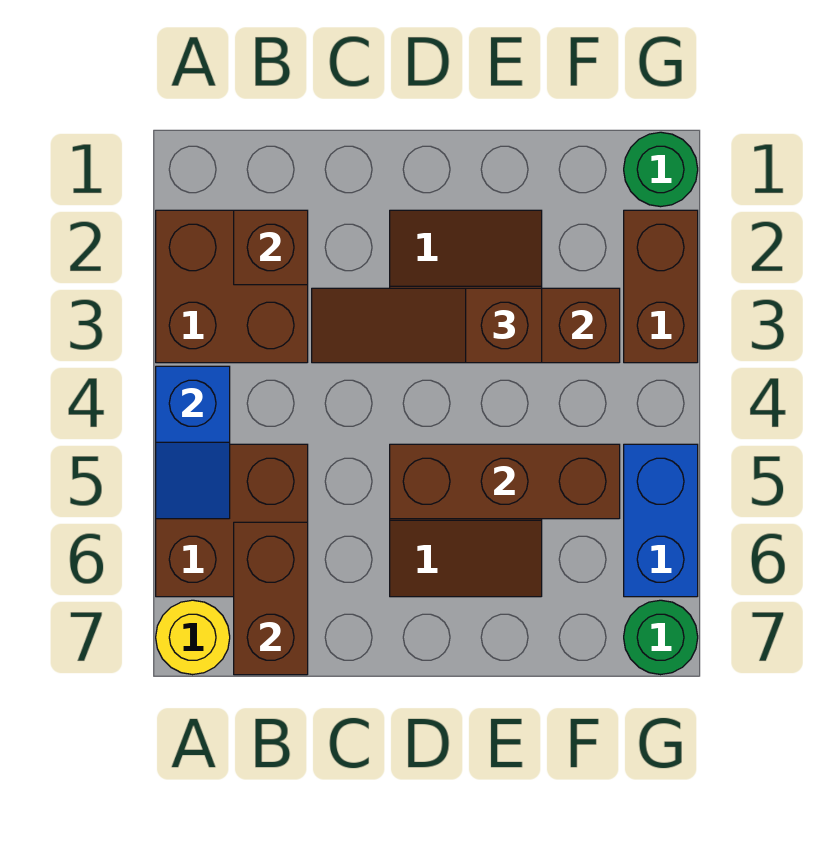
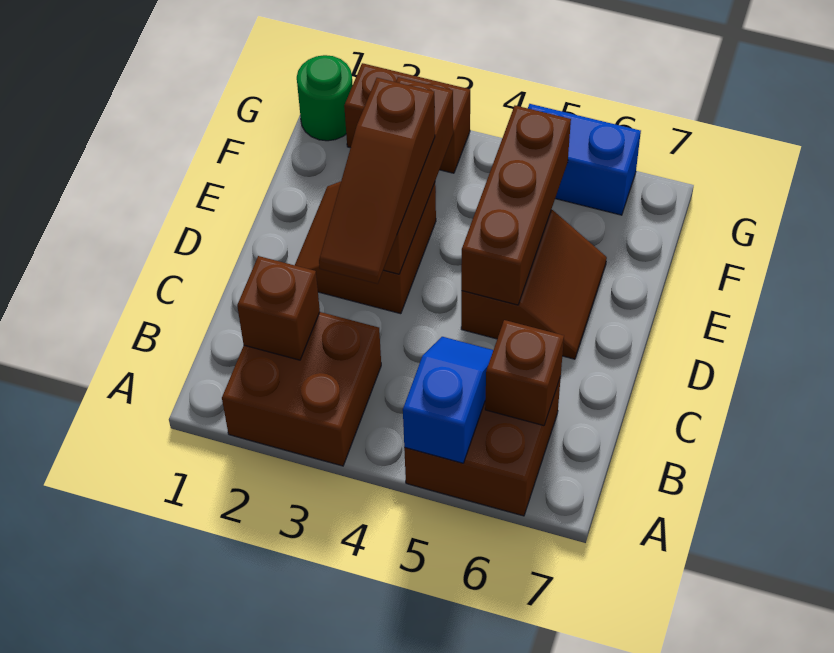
blue slope A4:A5 level 2 top 4 -> blue slope A5:B5 level 2 top A
yellow round brick A7 level 1 -> none
brown brick B6:B7 level 2 -> brown brick B6 level 2
green round brick G7 level 1 -> none

